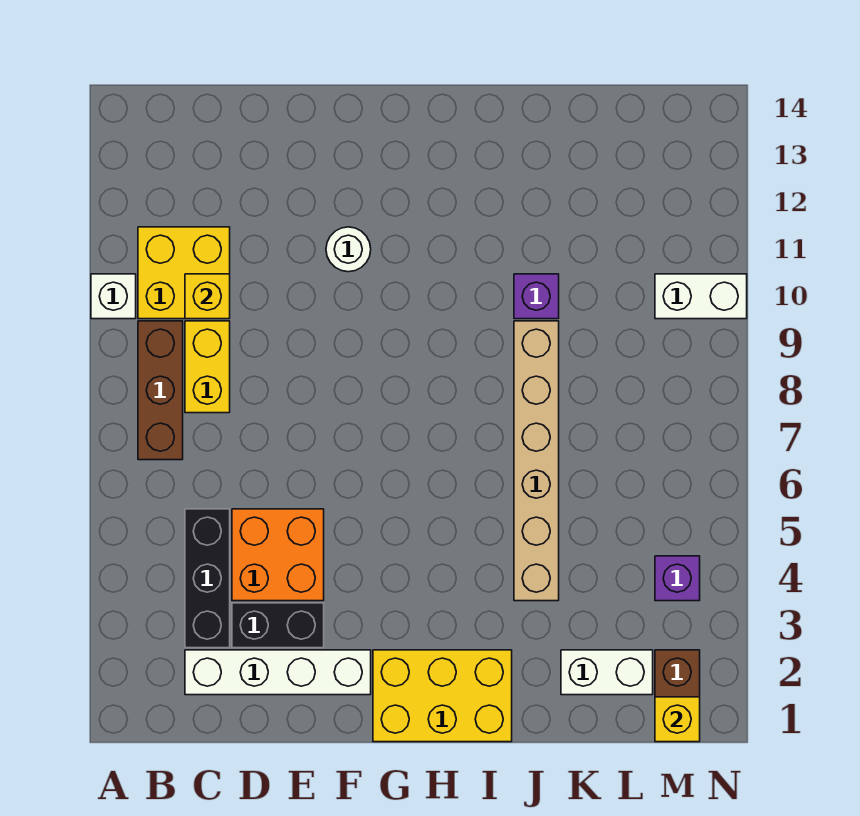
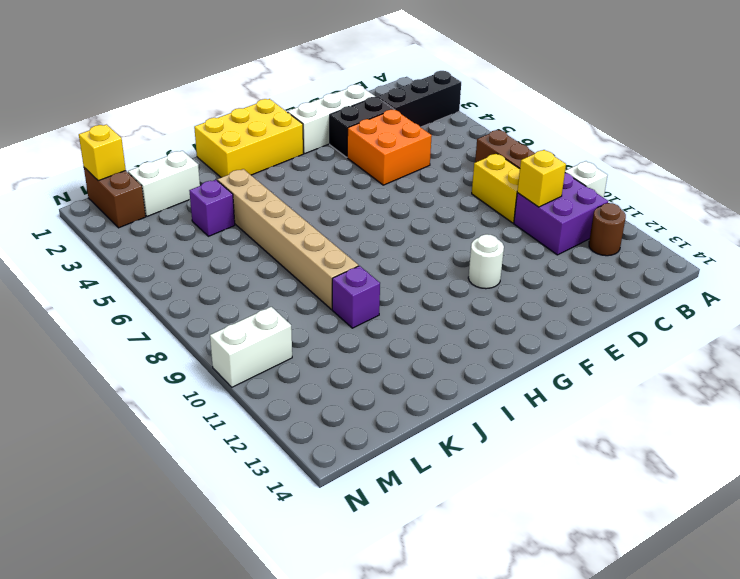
yellow brick B10:C11 level 1 -> purple brick B10:C11 level 1
none -> brown round brick B12 level 1
white brick C2:F2 level 1 -> white brick D2:F2 level 1
black brick C3:C5 level 1 -> black brick A3:C3 level 1
purple brick M4 level 1 -> purple brick K4 level 1

